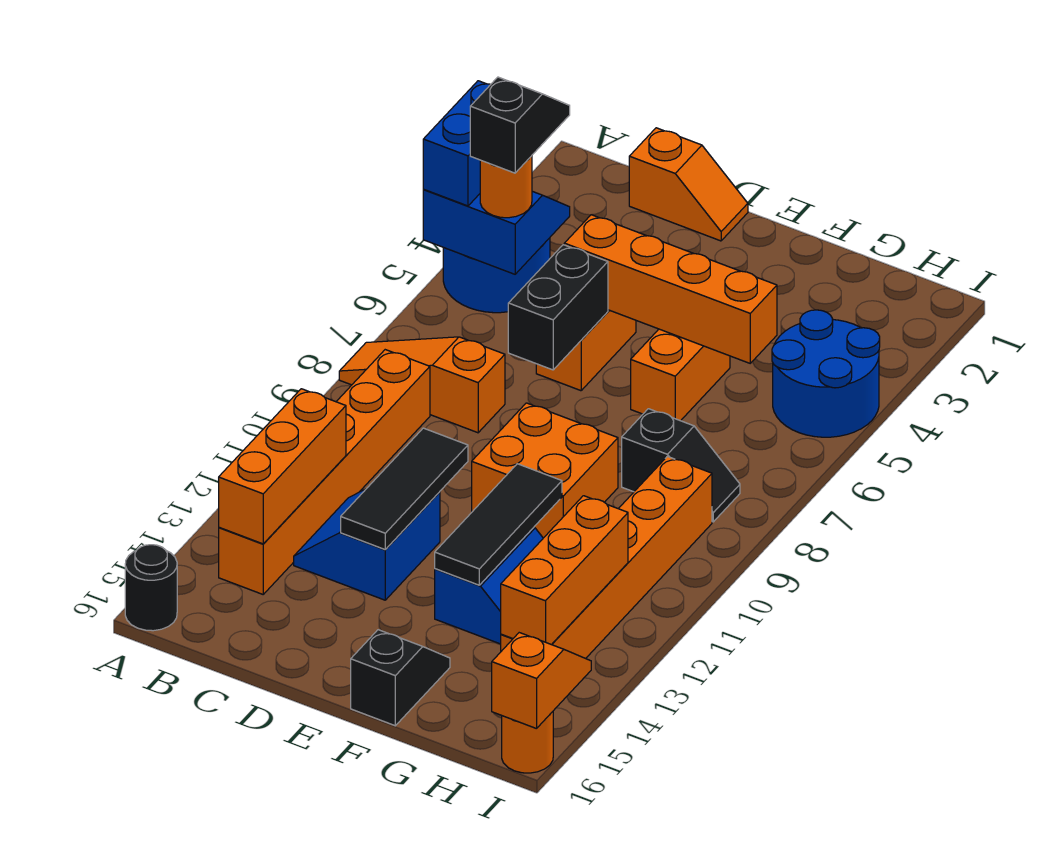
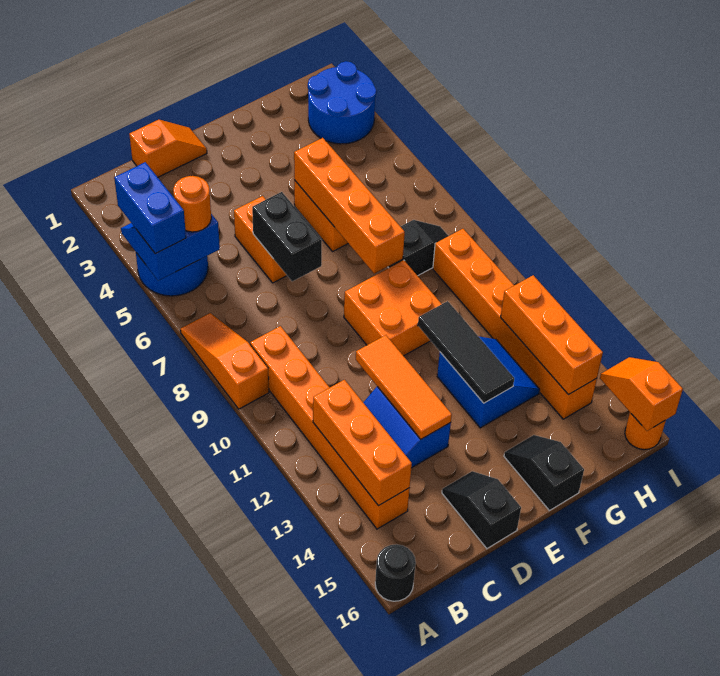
orange slope A8:C8 level 1 top C -> orange slope A7:A9 level 1 top 9
black slope B4:B5 level 4 top 5 -> black slope D15:D16 level 1 top 16
orange brick D5:G5 level 2 -> orange brick F5:F8 level 2
black tile D11:D13 level 2 -> orange tile D11:D13 level 2
blue round brick H4:I5 level 1 -> blue round brick H2:I3 level 1

